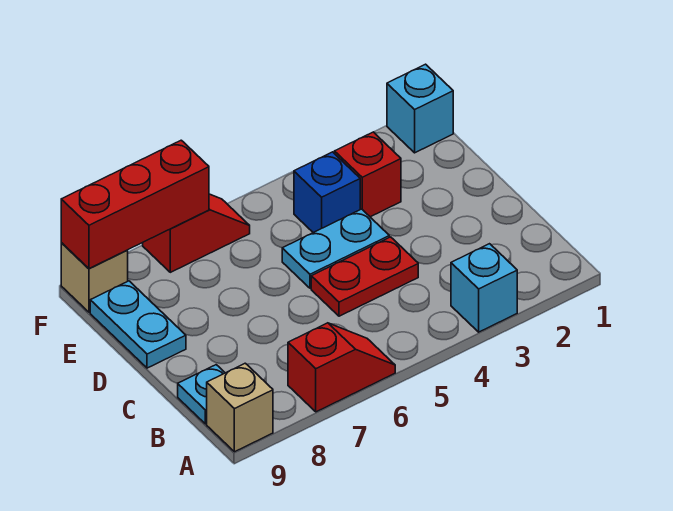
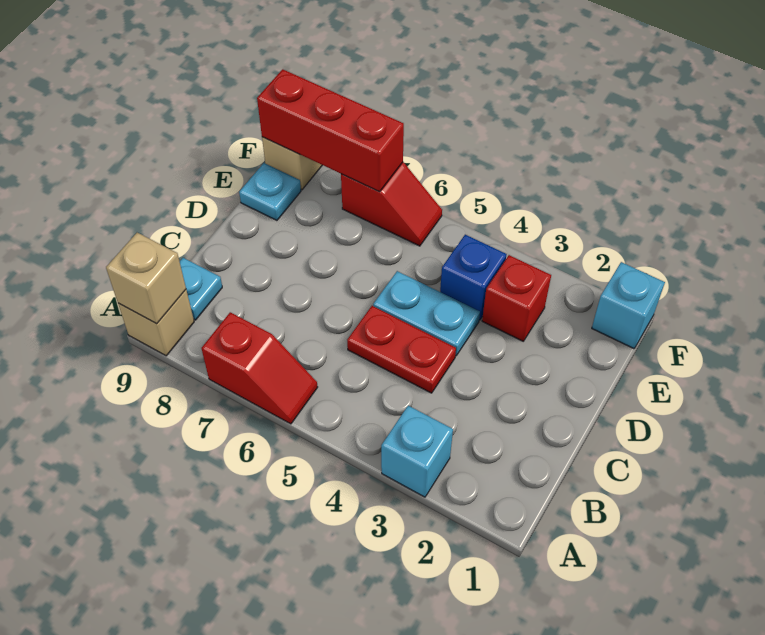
none -> tan brick A9 level 2
cyan plate D9:E9 level 1 -> cyan plate E9 level 1

